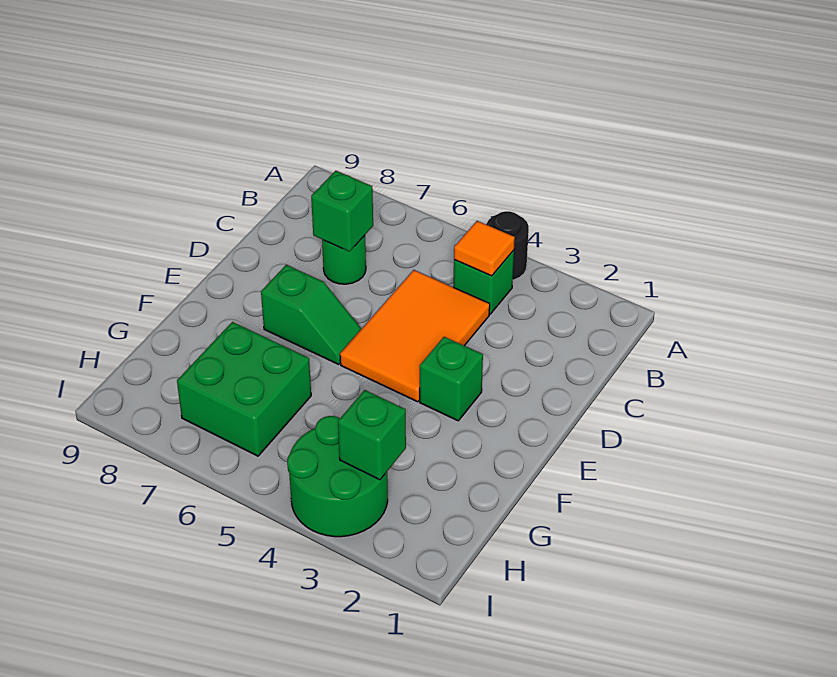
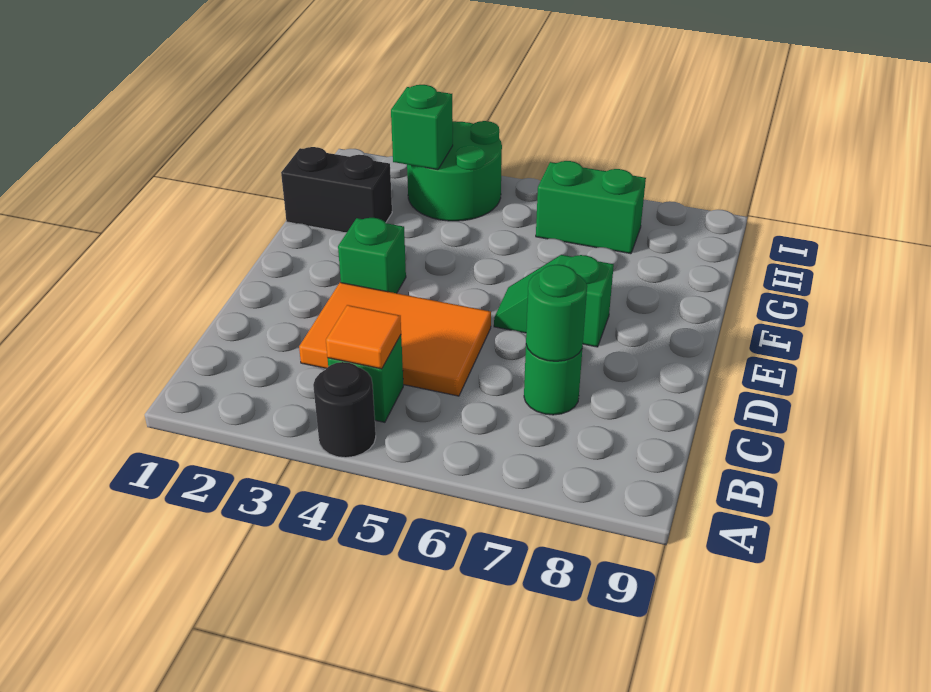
orange tile C4:E5 level 1 -> orange tile C3:D5 level 1
green brick C7 level 2 -> green round brick C7 level 2
none -> black brick G1:G2 level 1
green brick G6:H7 level 1 -> green brick H6:H7 level 1

